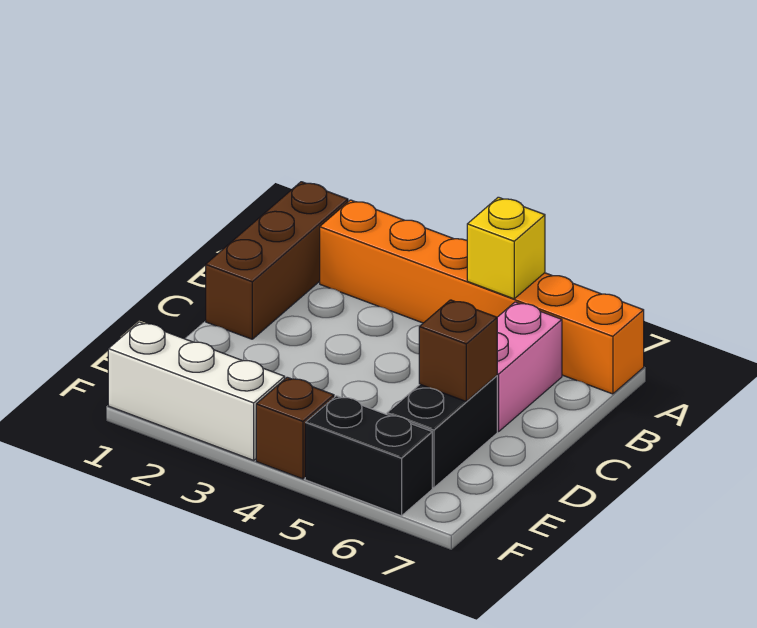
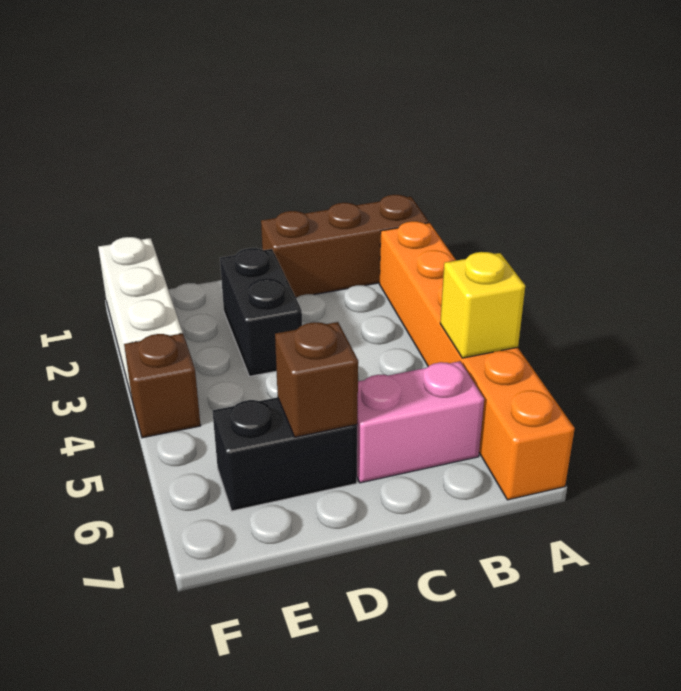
black brick F5:F6 level 1 -> black brick D2:D3 level 1

